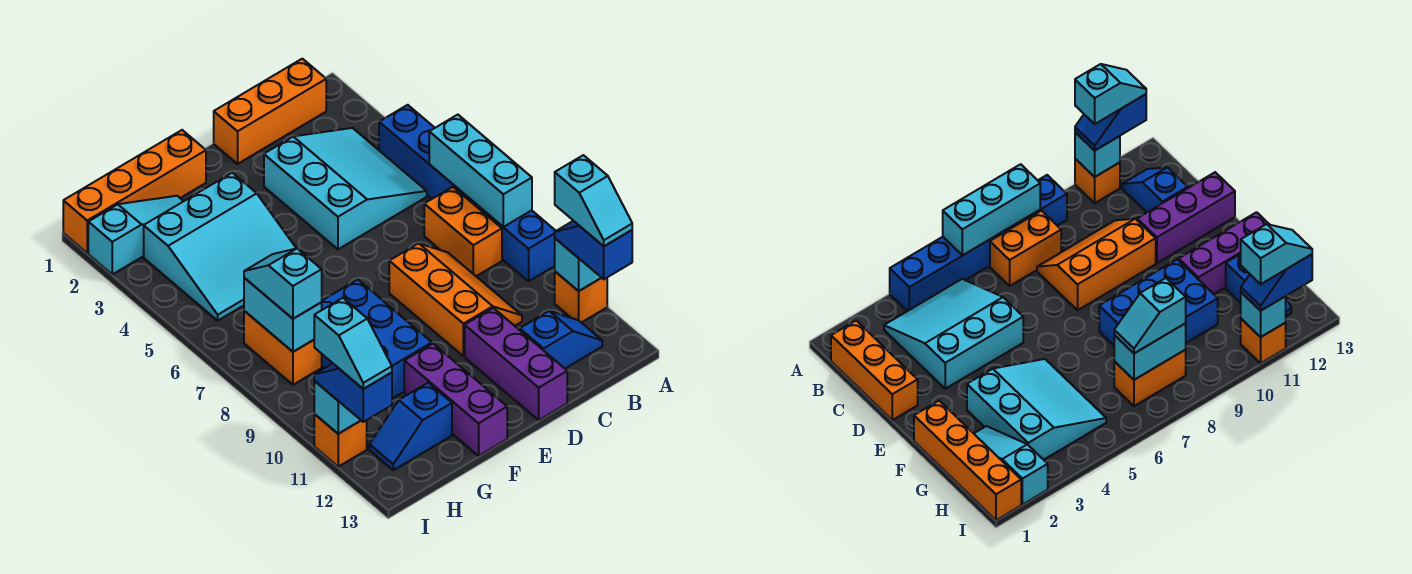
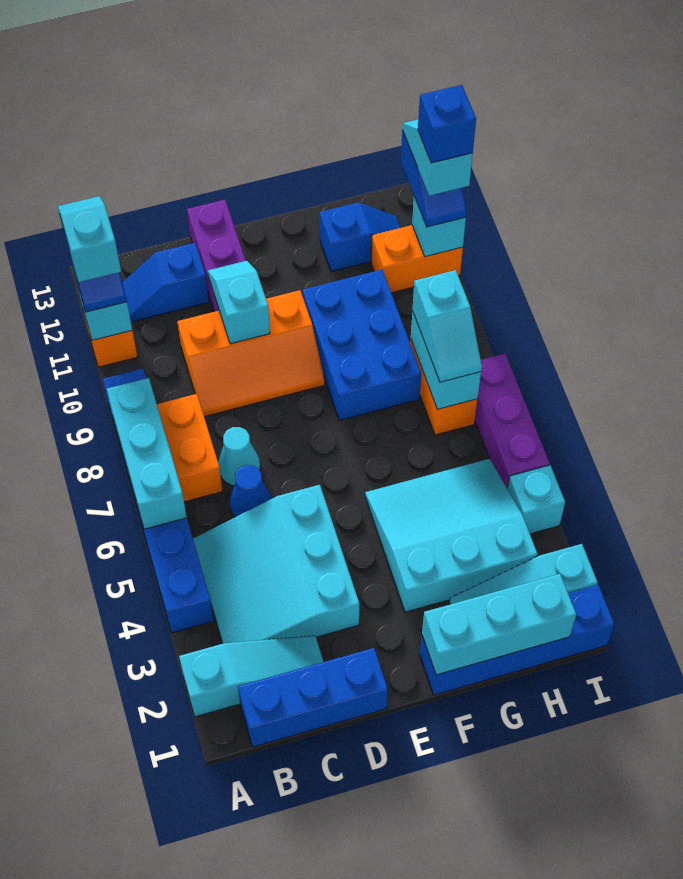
none -> cyan slope A2:C2 level 1 top A
orange brick B1:D1 level 1 -> blue brick B1:D1 level 1
none -> blue cone C6 level 1
none -> cyan cone C7 level 1
orange slope C8:D10 level 1 top D -> orange slope C9:E10 level 1 top 10
none -> cyan slope D10:D11 level 2 top 10
orange brick F1:I1 level 1 -> blue brick F1:I1 level 1
none -> cyan brick F1:H1 level 2
purple brick F11:F13 level 1 -> purple brick I5:I7 level 1
none -> cyan brick I4 level 1
orange brick I11 level 1 -> orange brick H11:I11 level 1
none -> blue brick I11 level 5

